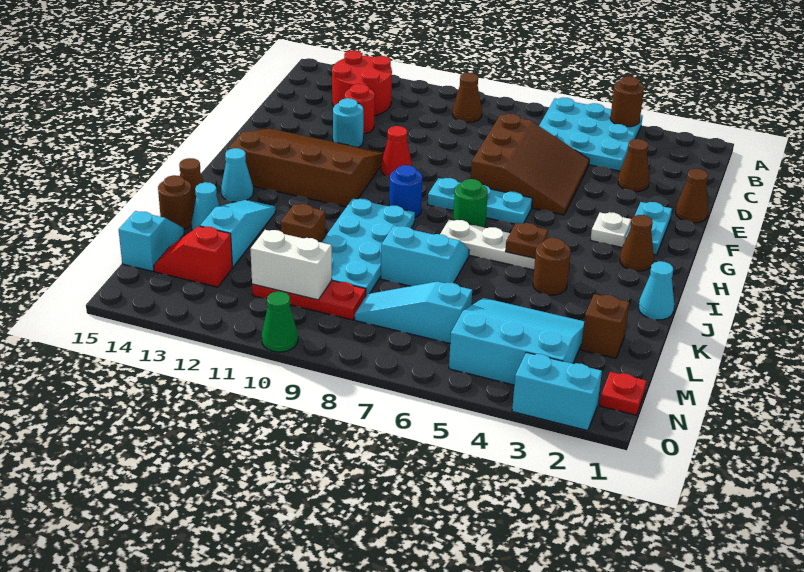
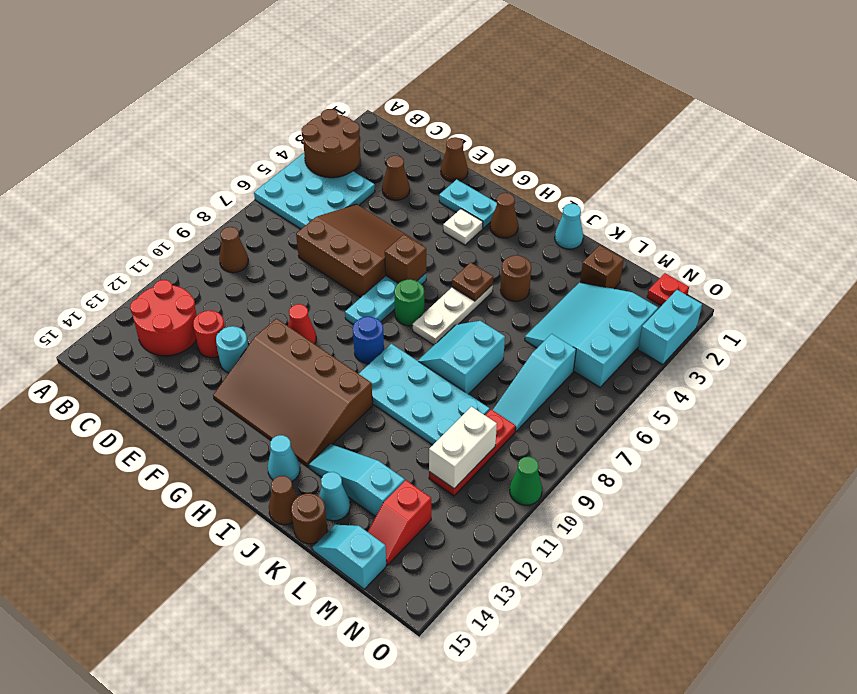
brown round brick A4 level 2 -> brown round brick A3:B4 level 2
brown slope F11:H14 level 1 top H -> brown slope F11:I13 level 1 top 11
brown brick K11 level 1 -> brown brick G6 level 2

